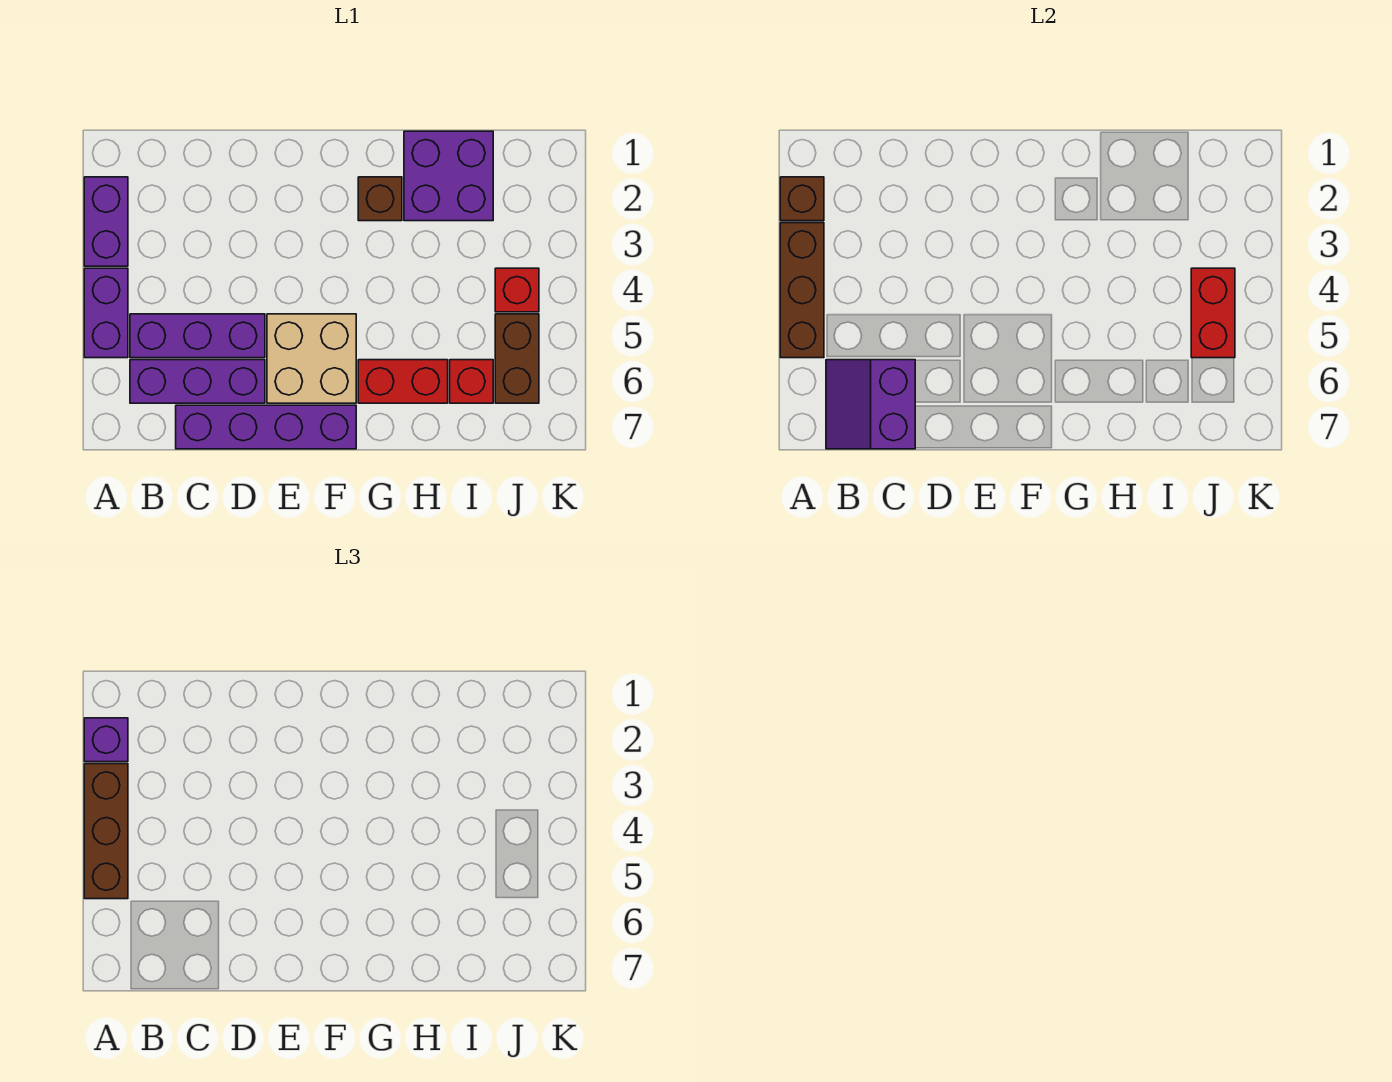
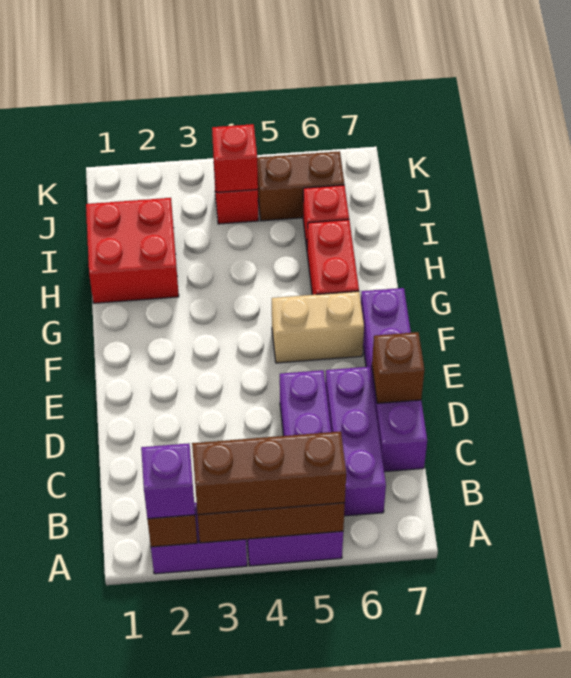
purple slope B6:C7 level 2 top C -> none
tan brick E5:F6 level 1 -> tan brick F5:F6 level 1
brown brick G2 level 1 -> brown brick D7 level 2
purple brick H1:I2 level 1 -> red brick H1:I2 level 1
red brick J4:J5 level 2 -> red brick J4 level 2

